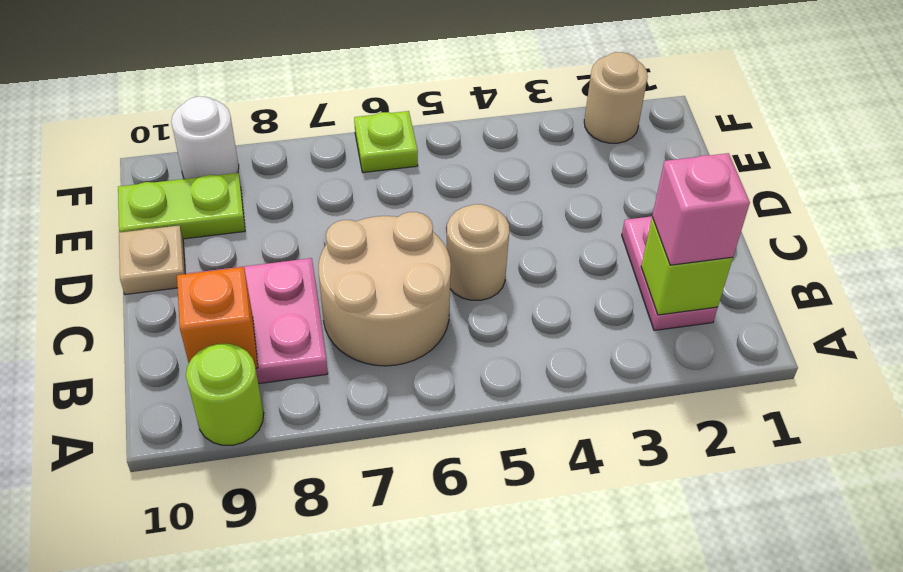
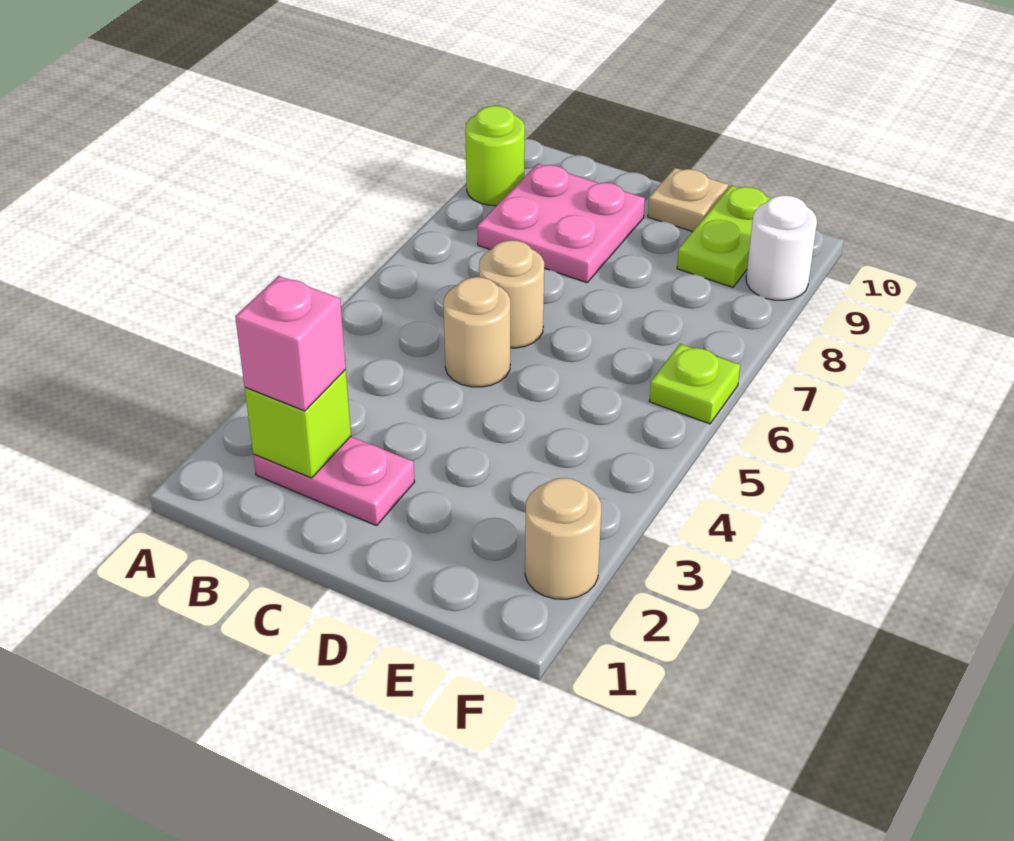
tan round brick B6:C7 level 1 -> tan round brick C6 level 1
orange brick B9 level 2 -> none

